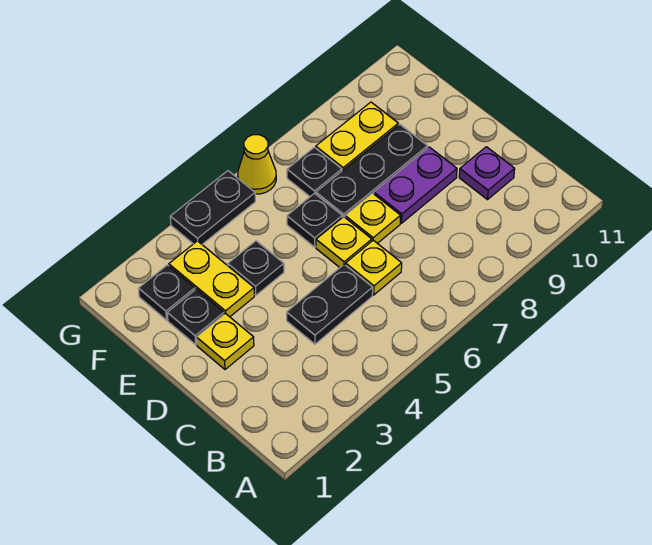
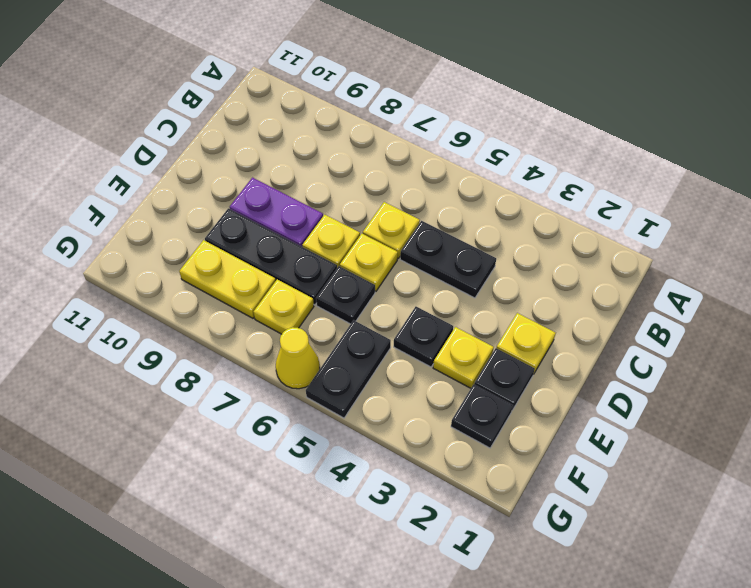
purple plate C10 level 1 -> none
yellow plate E3:F3 level 1 -> yellow plate E3 level 1
black plate F7 level 1 -> yellow plate F7 level 1
black plate G4:G5 level 1 -> black plate F5:G5 level 1

